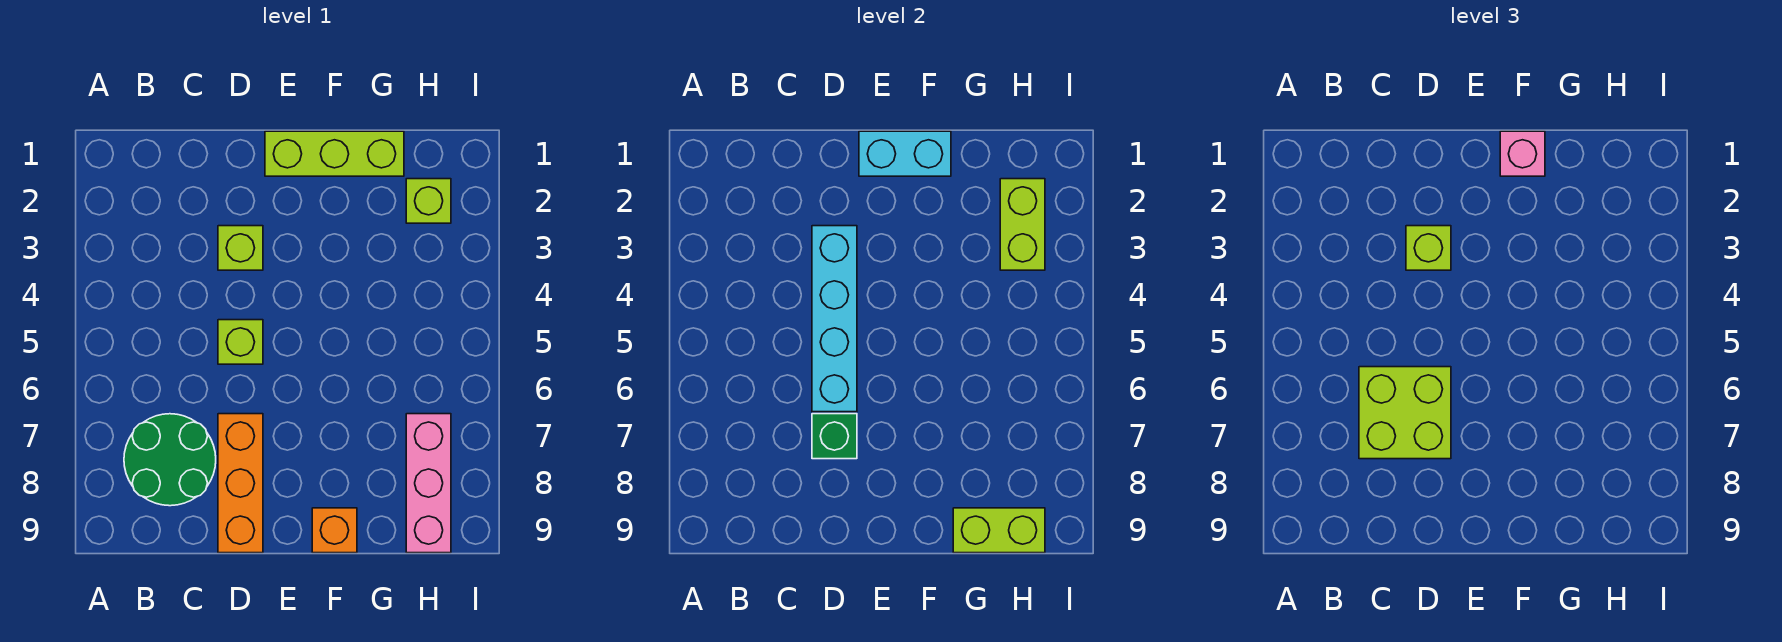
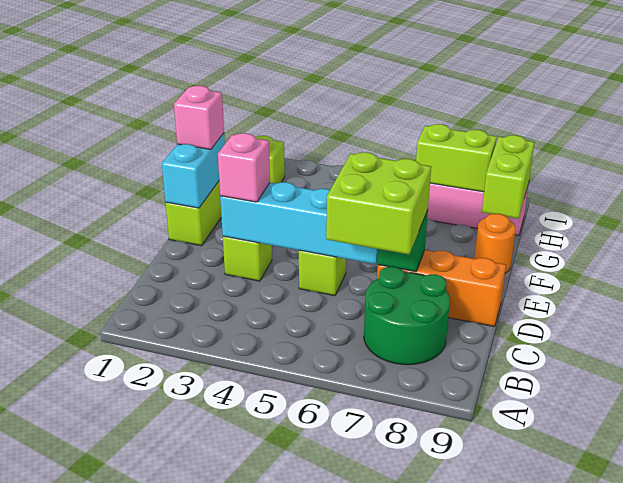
lime brick D3 level 3 -> pink brick D3 level 3
orange brick F9 level 1 -> orange round brick F9 level 1
lime brick H2:H3 level 2 -> lime brick H7:H8 level 2

